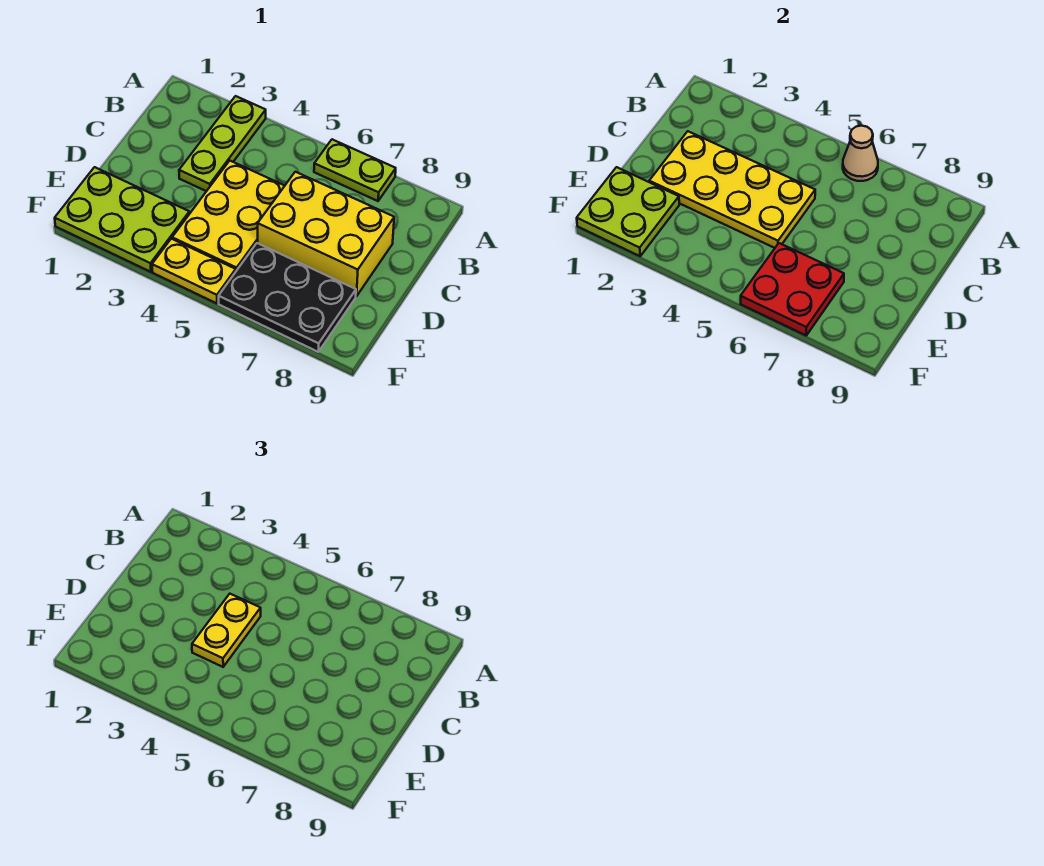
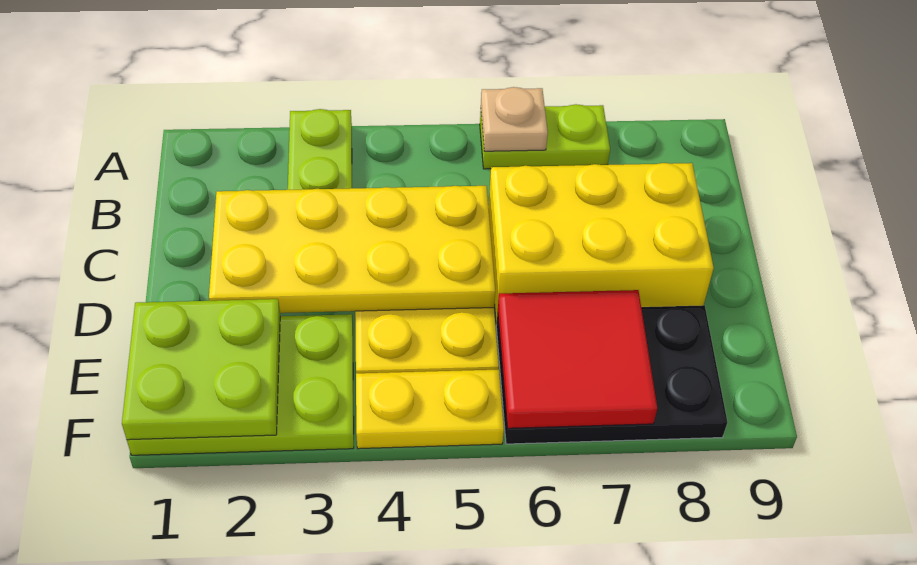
tan cone A6 level 2 -> tan plate A6 level 2
yellow plate C4:D4 level 3 -> none
red plate E6:F7 level 2 -> red tile E6:F7 level 2

